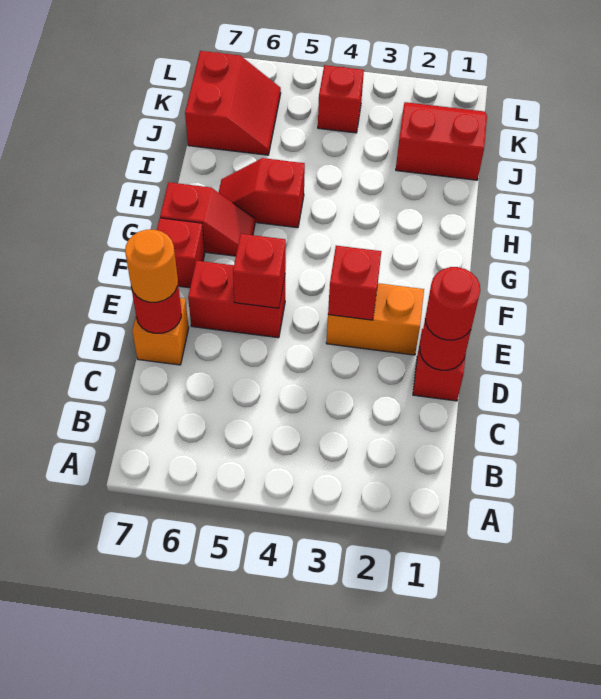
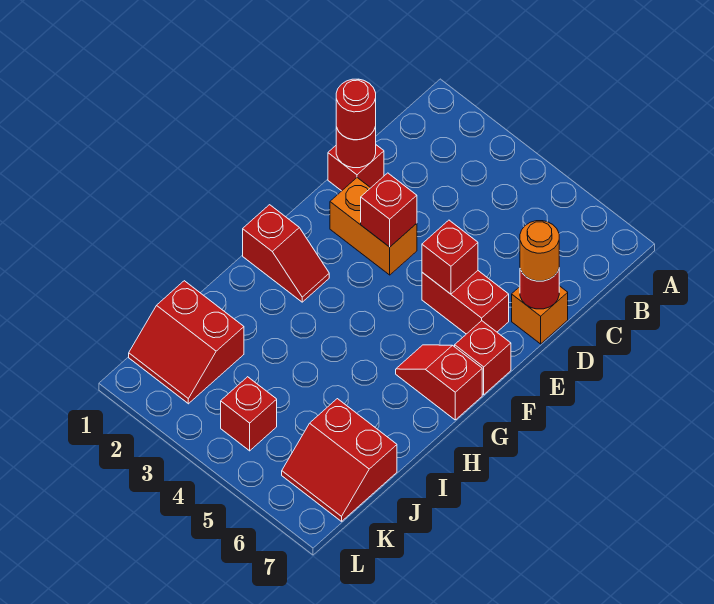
red slope H5:H6 level 1 top 5 -> red slope G1:G2 level 1 top 1
red slope J6:K7 level 1 top 7 -> red slope J6:K7 level 1 top J

